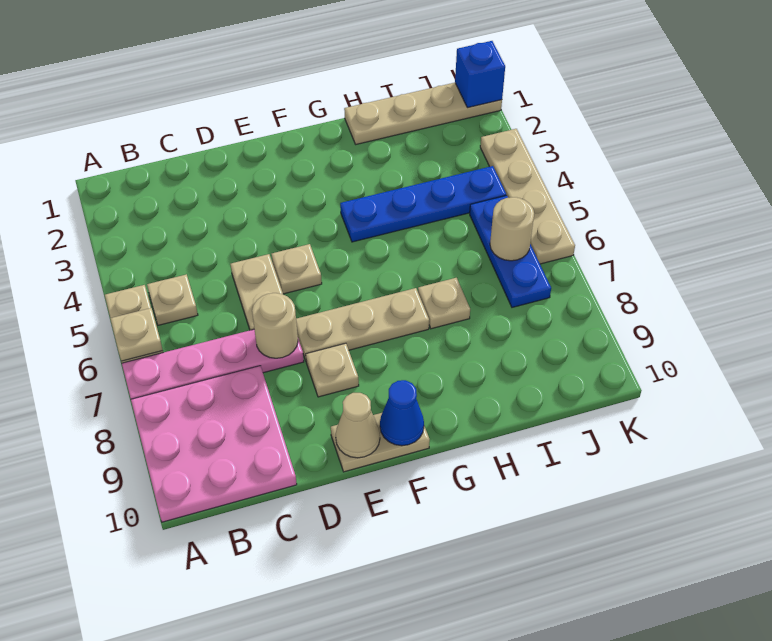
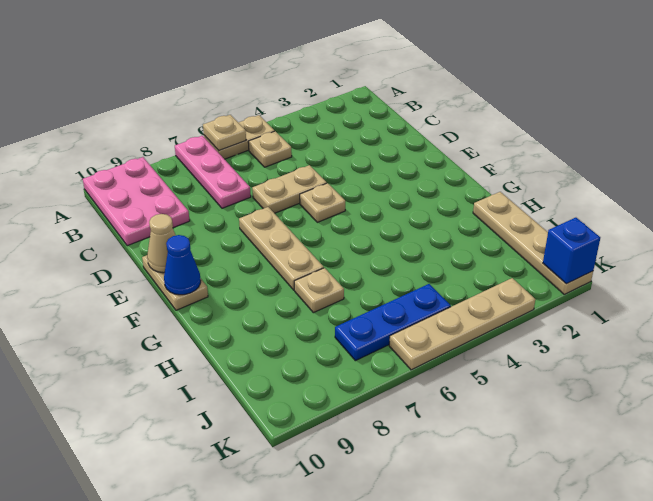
pink plate A7:D7 level 1 -> pink plate A7:C7 level 1
pink plate A8:C10 level 1 -> pink plate A9:C10 level 1
tan round brick D7 level 2 -> none
tan plate E8 level 1 -> none
blue plate G4:J4 level 1 -> none
tan round brick J6 level 2 -> none

